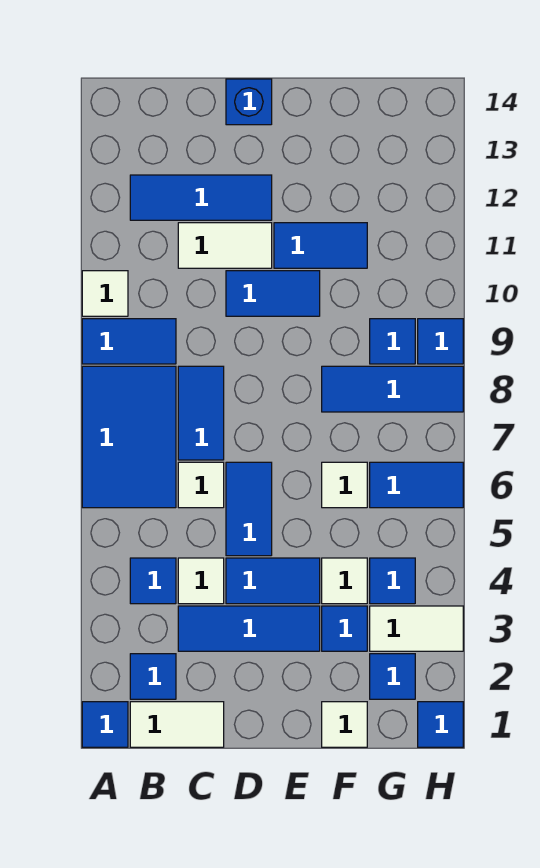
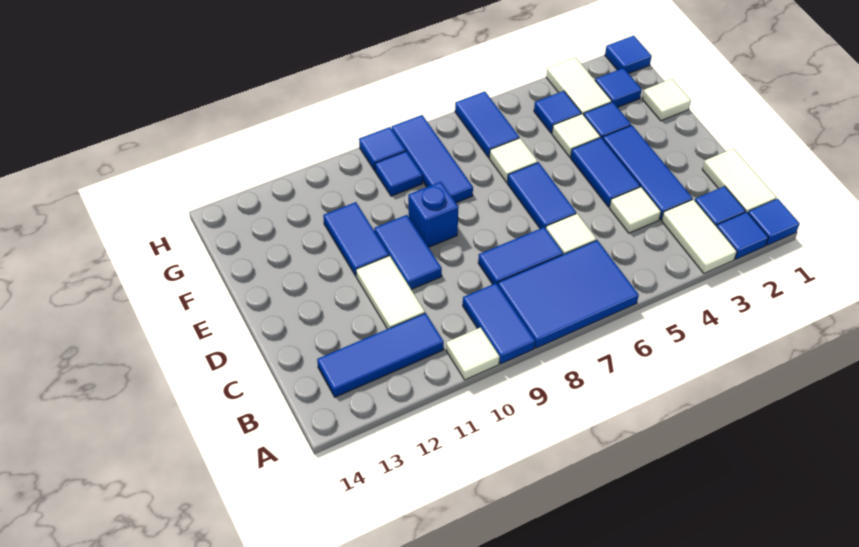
none -> white tile A3:B3 level 1
blue tile B4 level 1 -> blue tile A2 level 1
blue tile B12:D12 level 1 -> blue tile B11:B13 level 1
blue tile D5:D6 level 1 -> blue tile D6:E6 level 1
blue brick D14 level 1 -> blue brick E9 level 1

